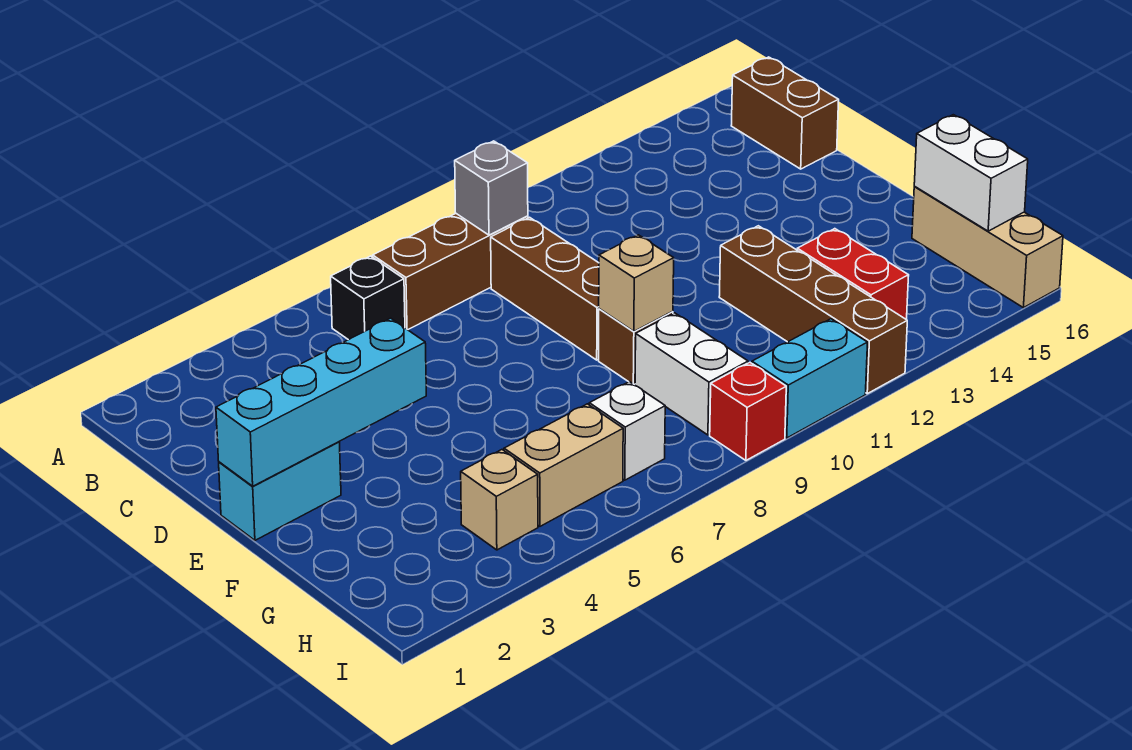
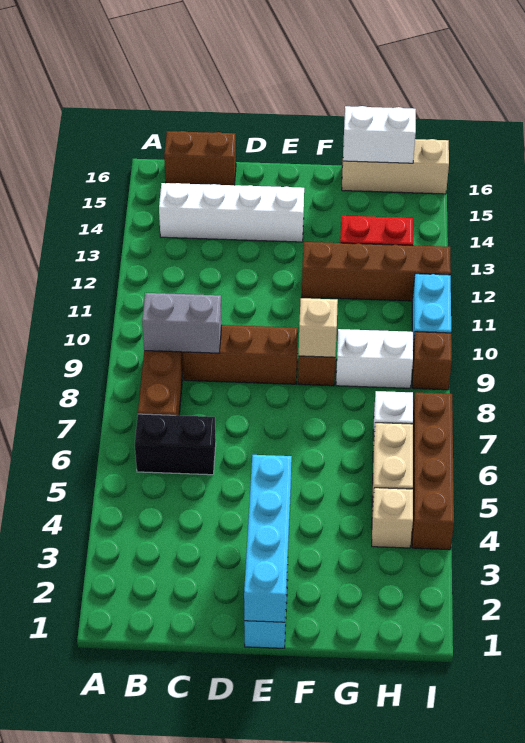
black brick B6 level 1 -> black brick B6:C6 level 1
grey brick B9 level 2 -> grey brick B9:C9 level 2
none -> white brick B14:E14 level 1
none -> brown brick I4:I7 level 1
red brick I9 level 1 -> brown brick I9 level 1

